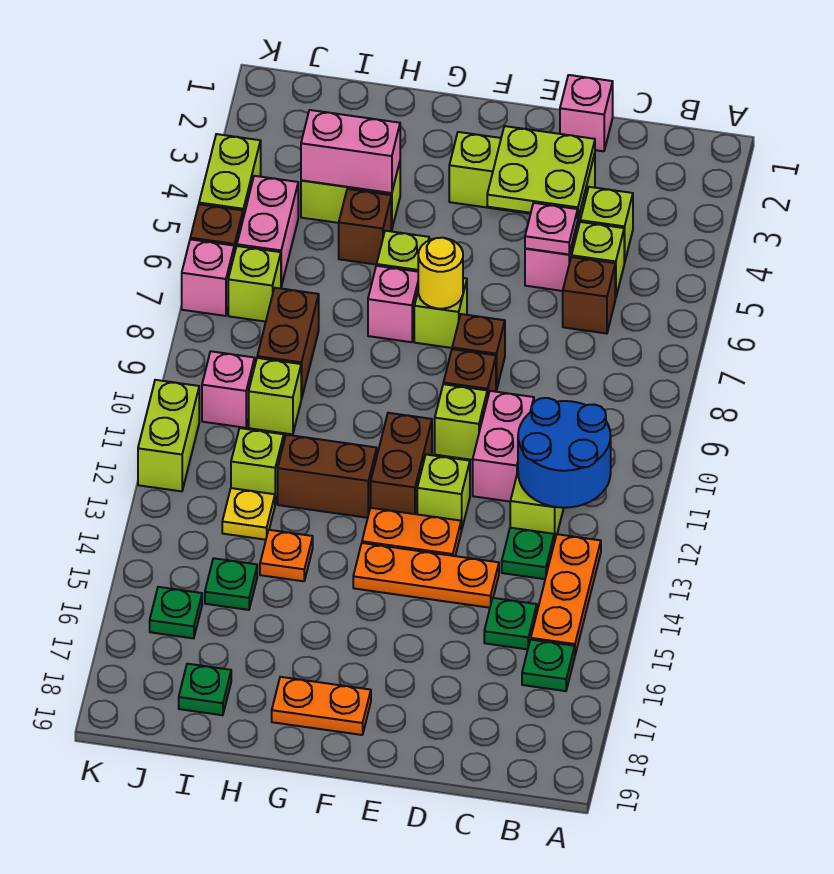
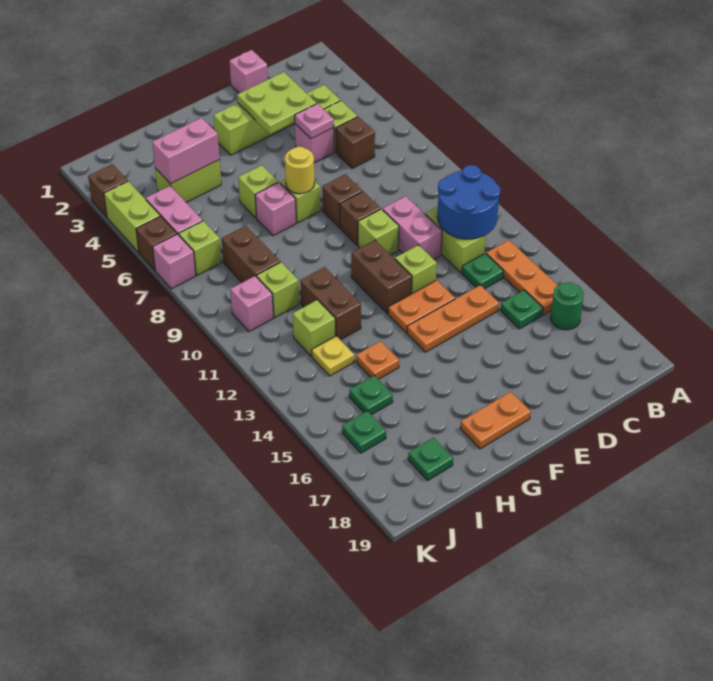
green plate B16 level 1 -> green round brick B16 level 1
brown brick G12:H12 level 1 -> brown brick H11:H12 level 1
brown brick H5 level 1 -> brown brick K3 level 1
lime brick K11:K12 level 1 -> none

